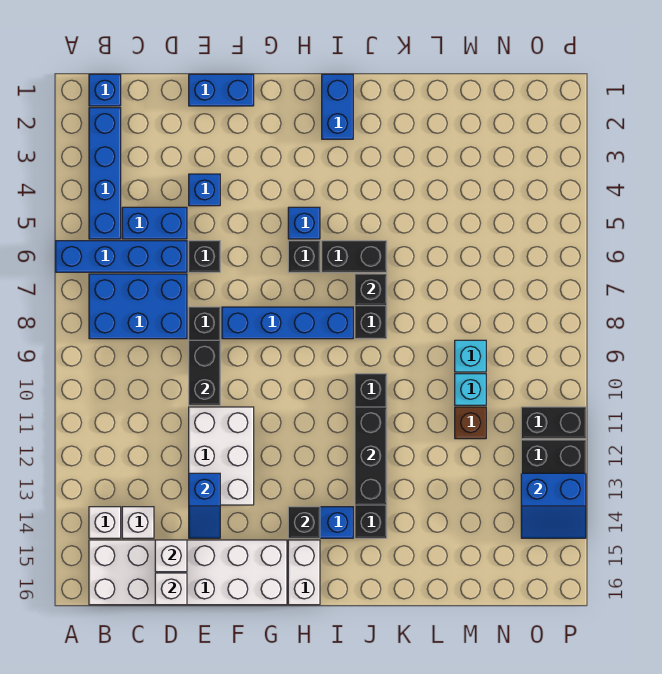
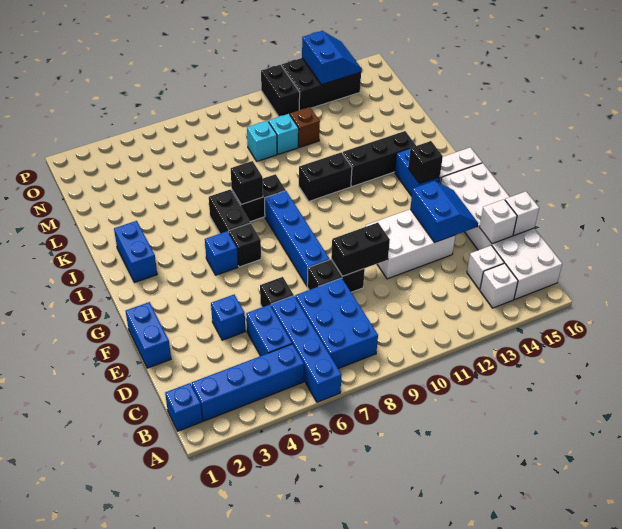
blue slope E13:E14 level 2 top 13 -> blue slope E13:F14 level 2 top 13
blue brick I1:I2 level 1 -> blue brick I2:J2 level 1
black brick J11:J13 level 2 -> none

